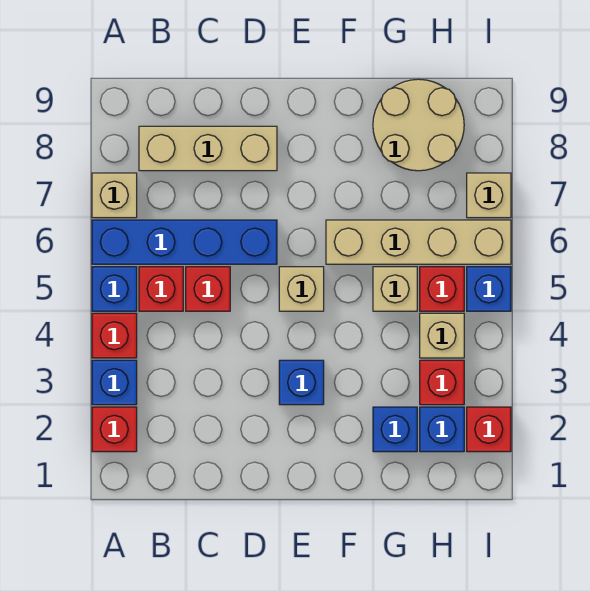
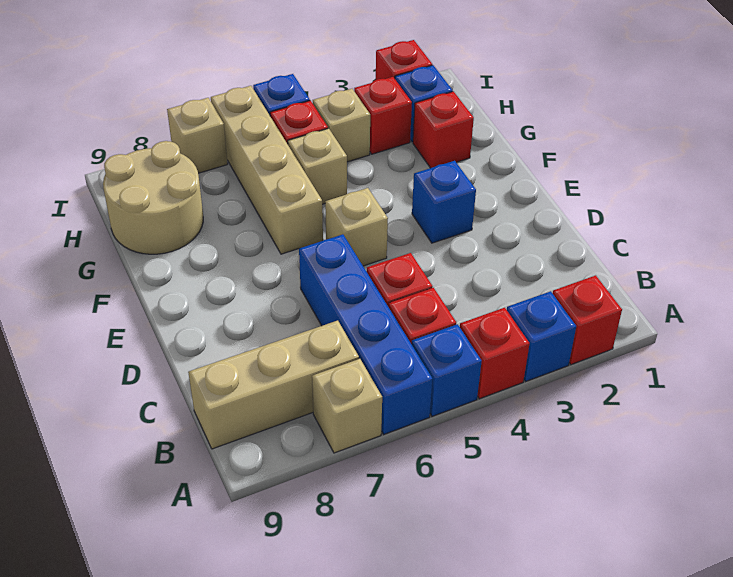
tan brick B8:D8 level 1 -> tan brick B7:B9 level 1
blue brick G2 level 1 -> red brick G2 level 1

